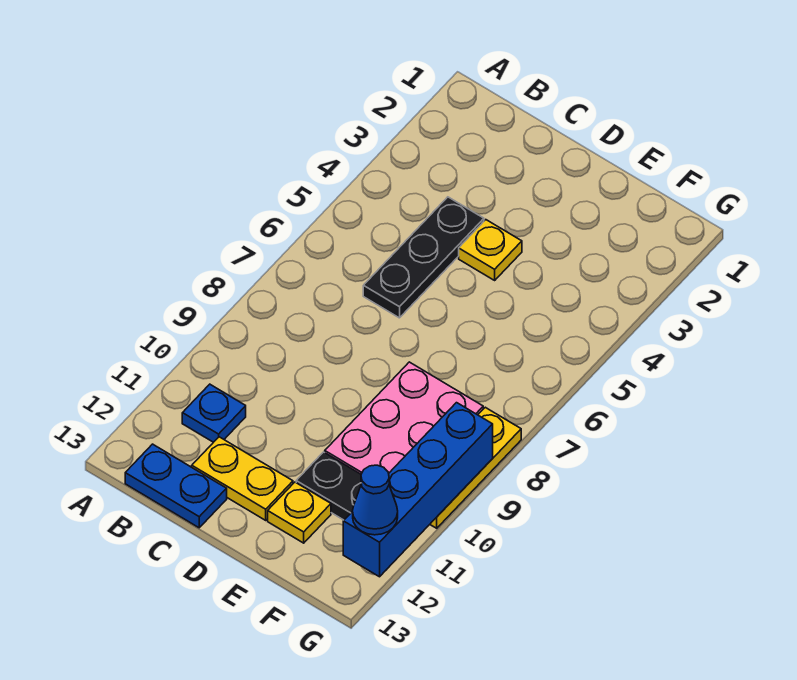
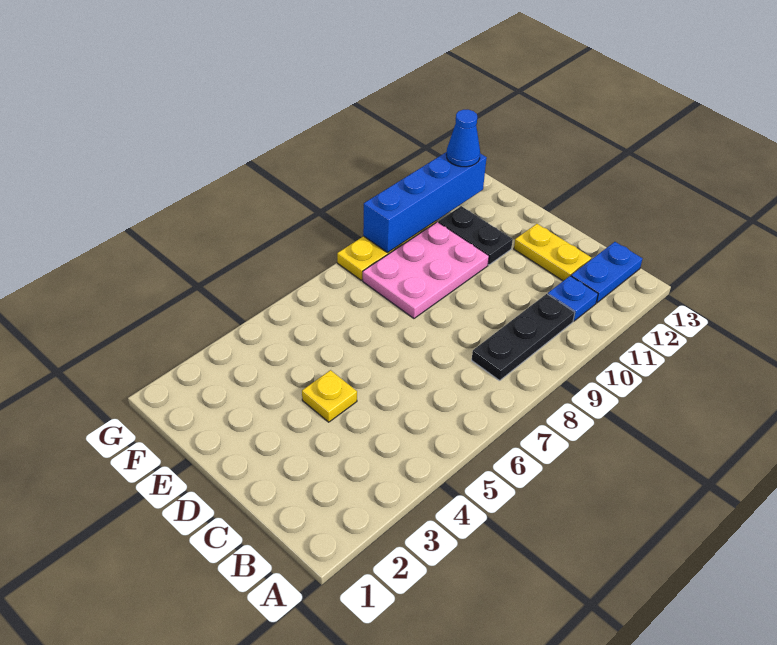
blue plate B13:C13 level 1 -> blue plate B12:B13 level 1
black plate C4:C6 level 1 -> black plate B8:B10 level 1
yellow plate E12 level 1 -> none

